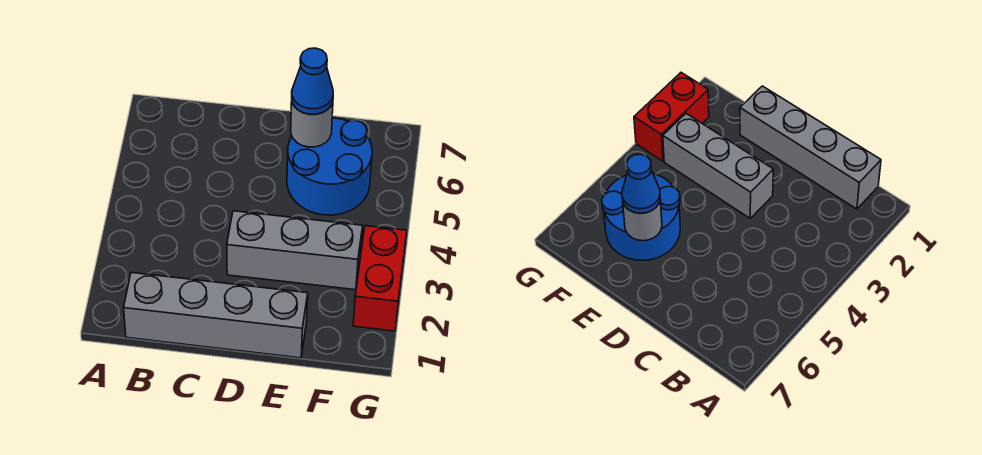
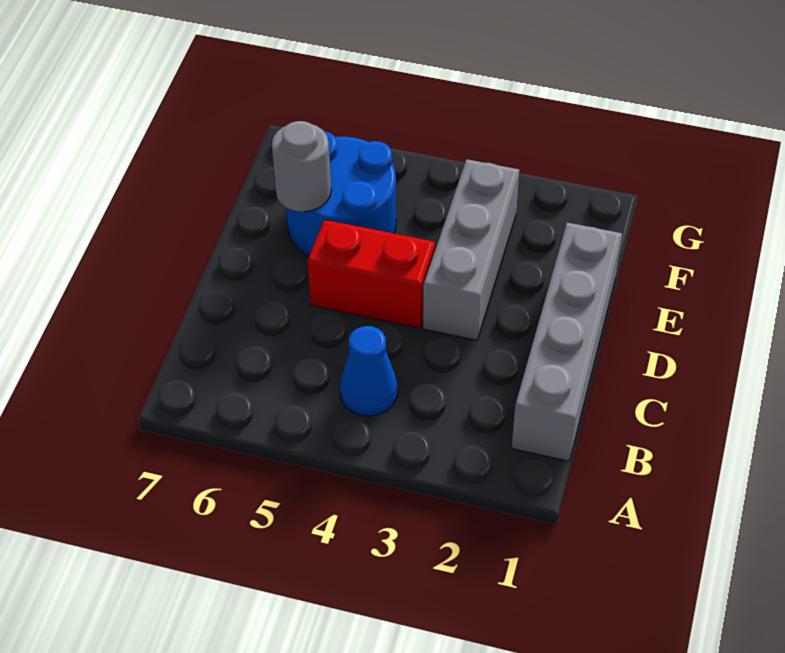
blue cone E6 level 3 -> blue cone B4 level 1
red brick G2:G3 level 1 -> red brick D4:D5 level 1

